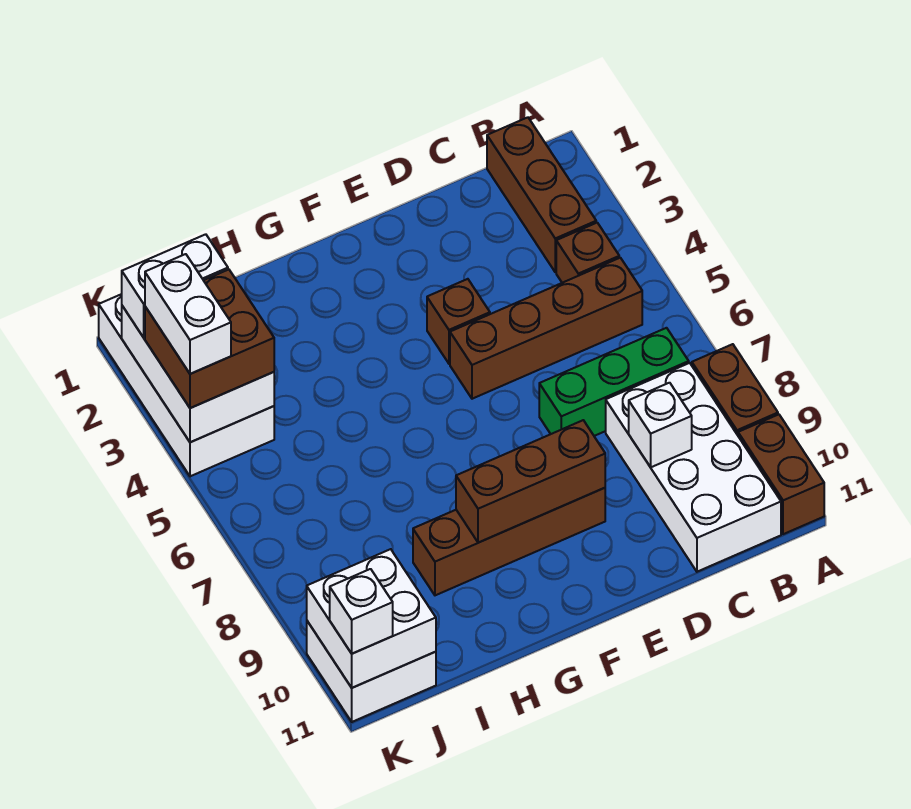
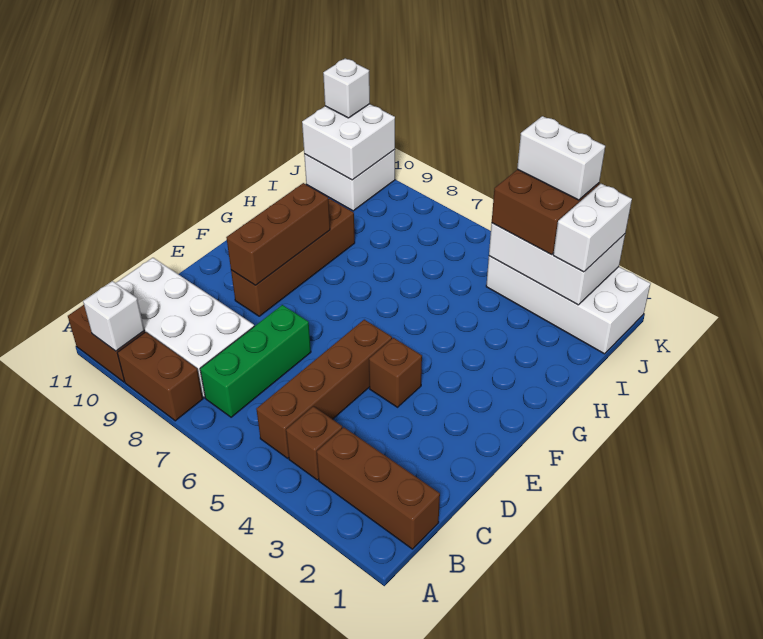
white brick C9 level 2 -> white brick A10 level 2

